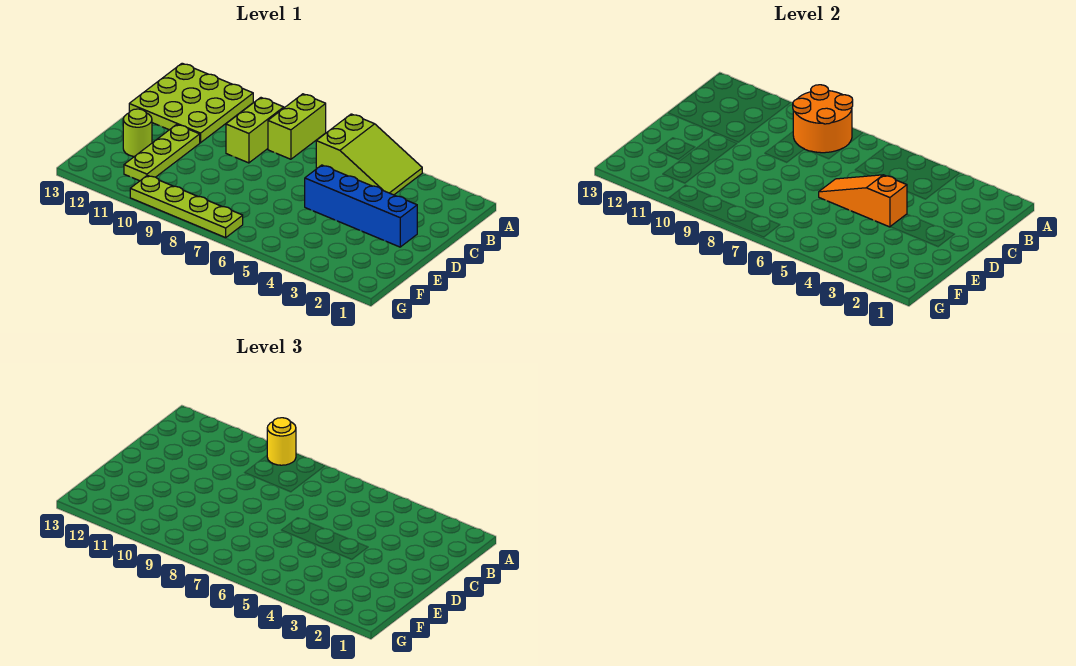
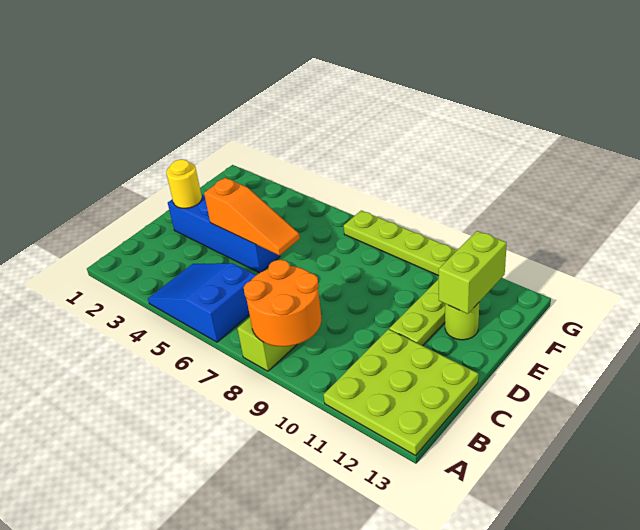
lime slope A4:B6 level 1 top 6 -> blue slope A4:B6 level 1 top 6
yellow round brick A9 level 3 -> yellow round brick D2 level 2
lime brick B9:C9 level 1 -> lime brick E12:F12 level 2

